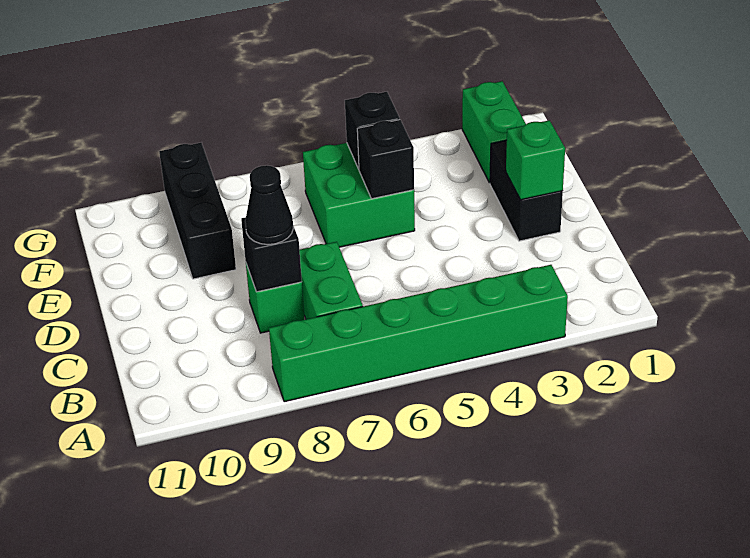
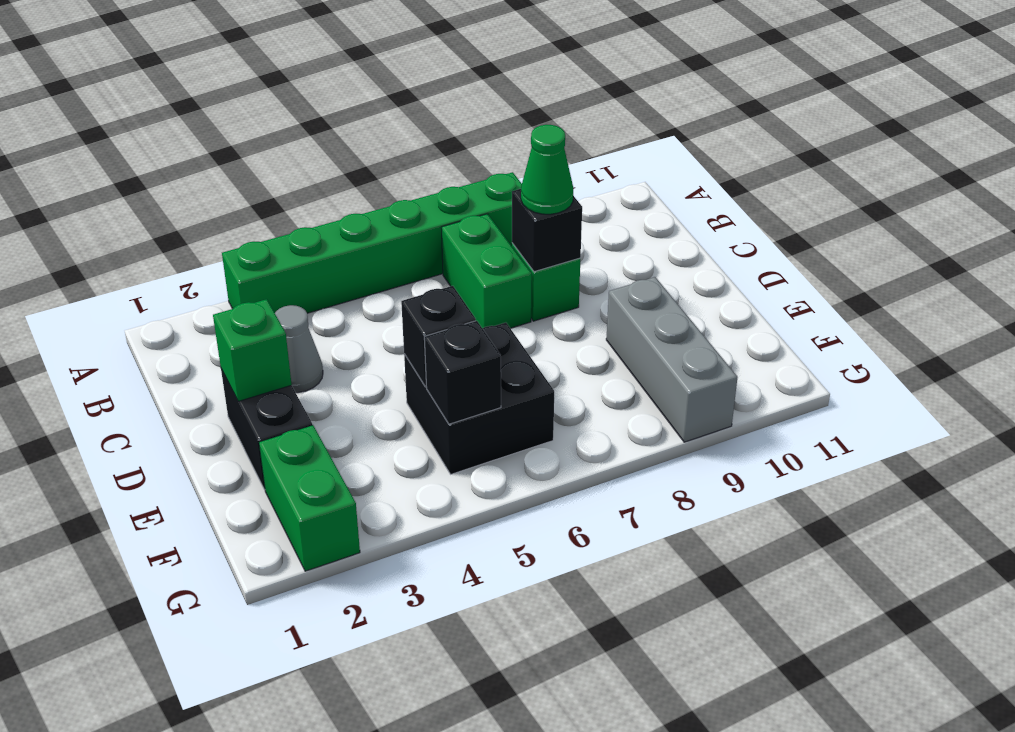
none -> grey cone C3 level 1
black cone C8 level 3 -> green cone C8 level 3
green brick E5:F6 level 1 -> black brick E5:F6 level 1
black brick E9:G9 level 1 -> grey brick E9:G9 level 1

